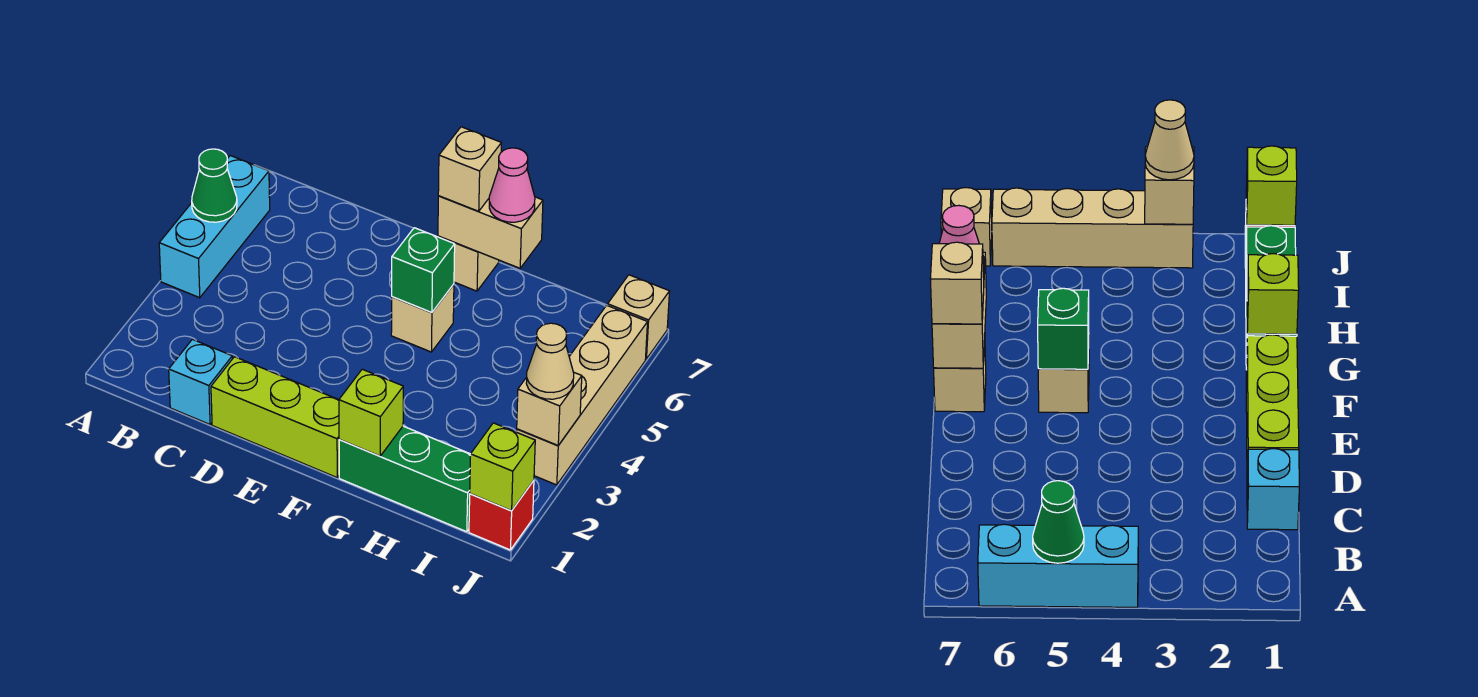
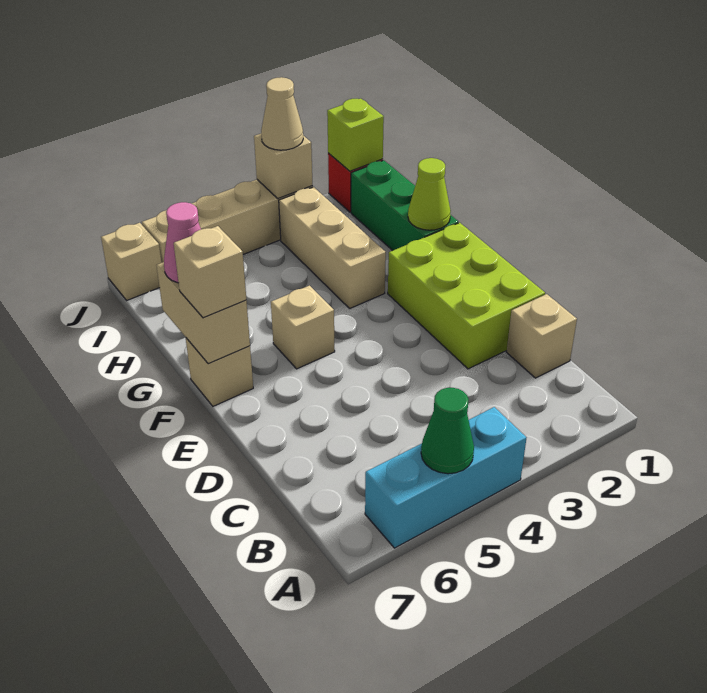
cyan brick C1 level 1 -> tan brick C1 level 1
lime brick D1:F1 level 1 -> lime brick D1:F2 level 1
green brick F5 level 2 -> none
lime brick G1 level 2 -> lime cone G1 level 2
none -> tan brick G3:I3 level 1

